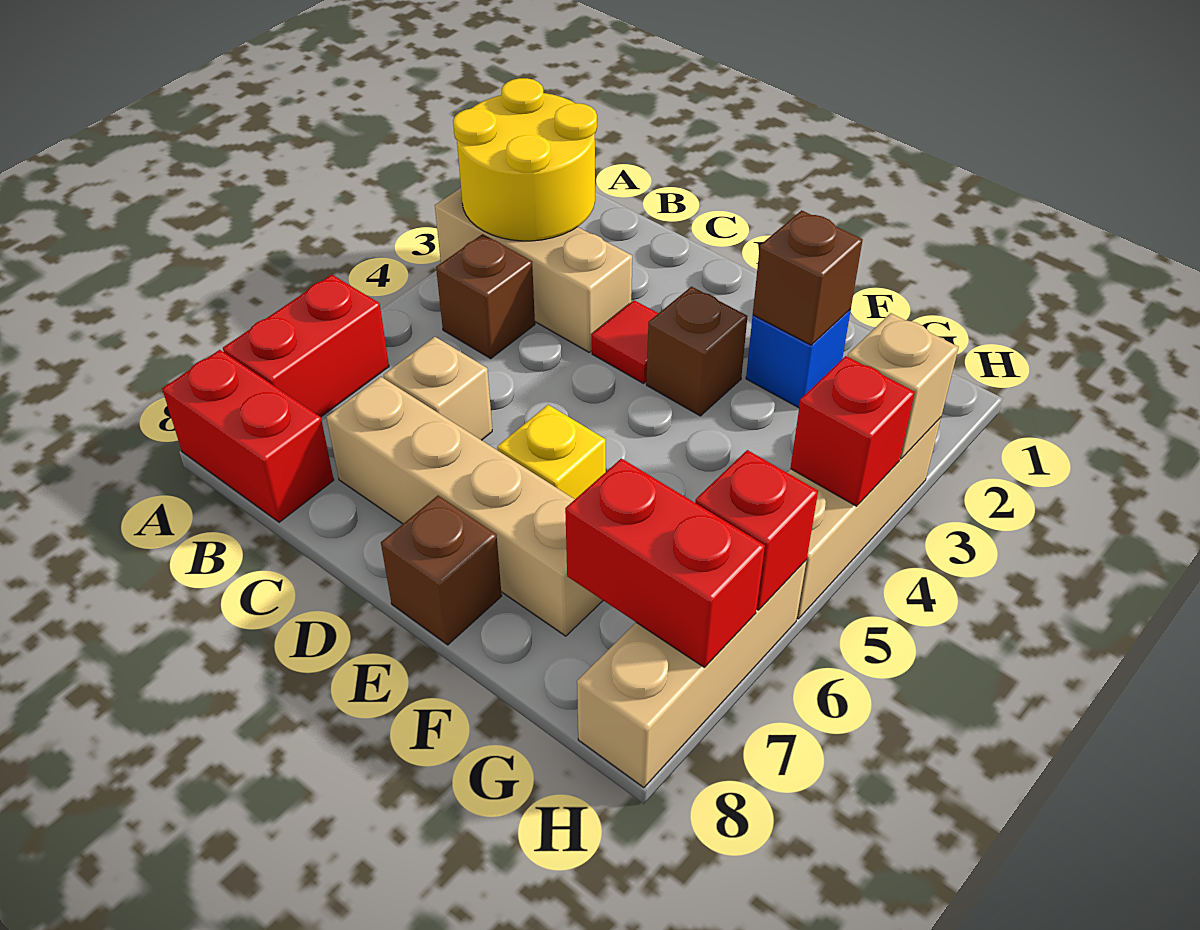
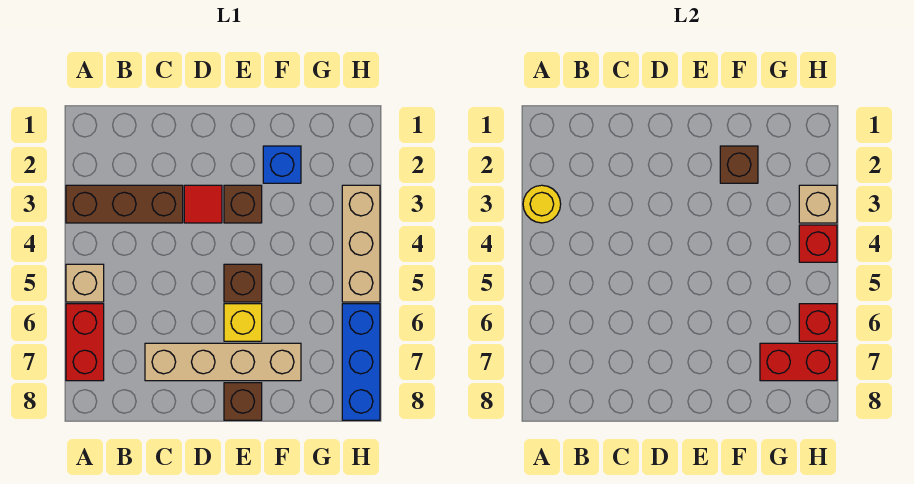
yellow round brick A2:B3 level 2 -> yellow round brick A3 level 2
tan brick A3:C3 level 1 -> brown brick A3:C3 level 1
red brick A8:B8 level 1 -> none
brown brick B4 level 1 -> brown brick E5 level 1
tan brick C6 level 1 -> tan brick A5 level 1
tan brick H6:H8 level 1 -> blue brick H6:H8 level 1

